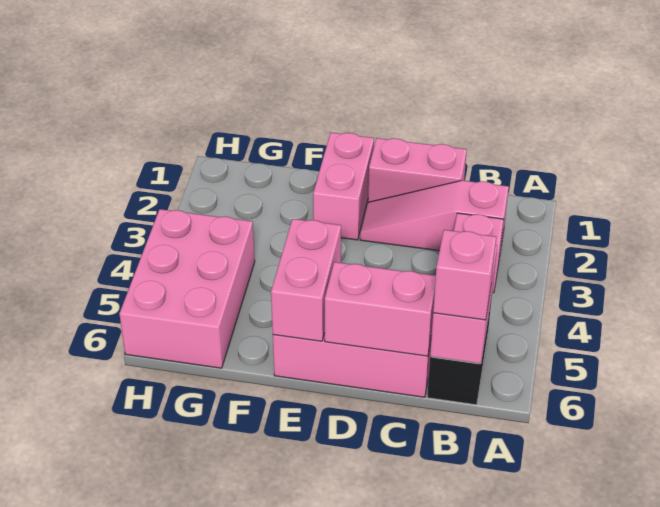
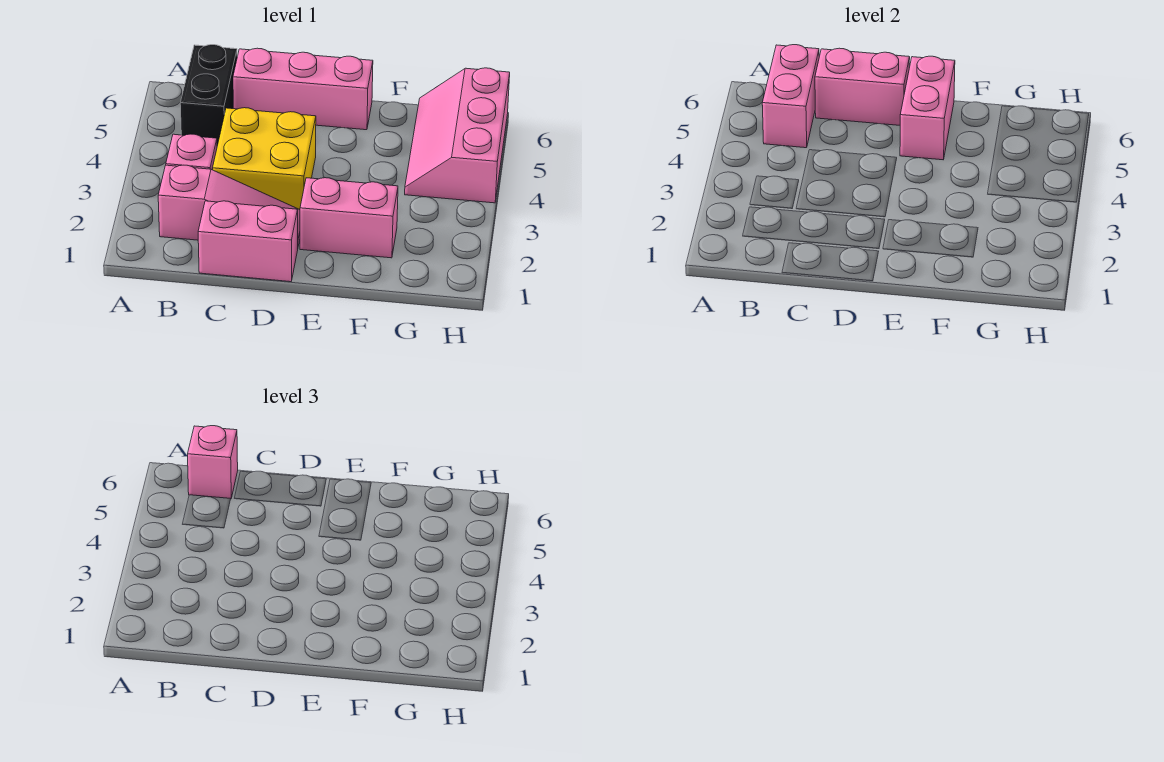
none -> yellow brick C3:D4 level 1
pink brick E1:E2 level 1 -> pink brick E2:F2 level 1
pink brick G4:H6 level 1 -> pink slope G4:H6 level 1 top H

